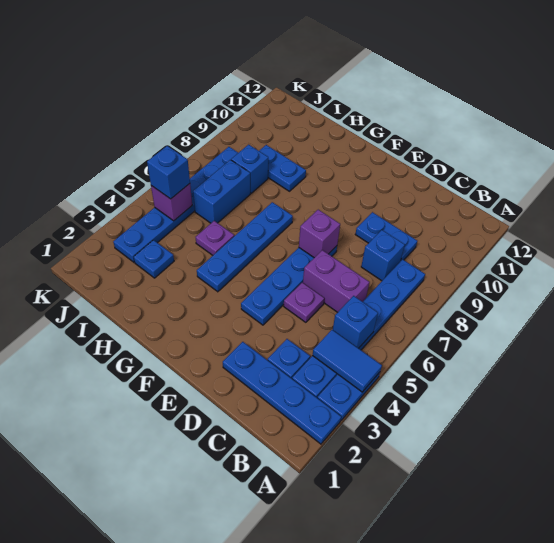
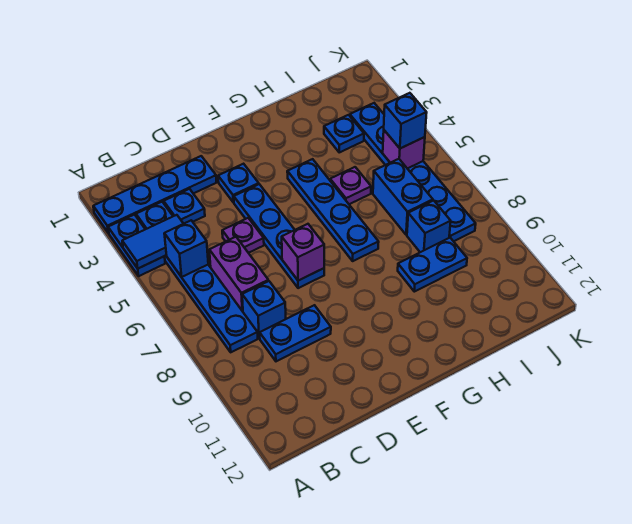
purple brick C6:D6 level 1 -> purple brick C6:C7 level 1
none -> blue plate E3 level 1

